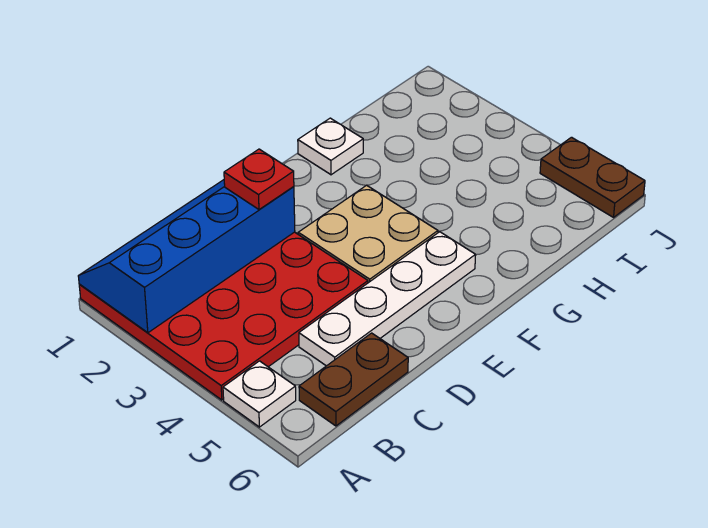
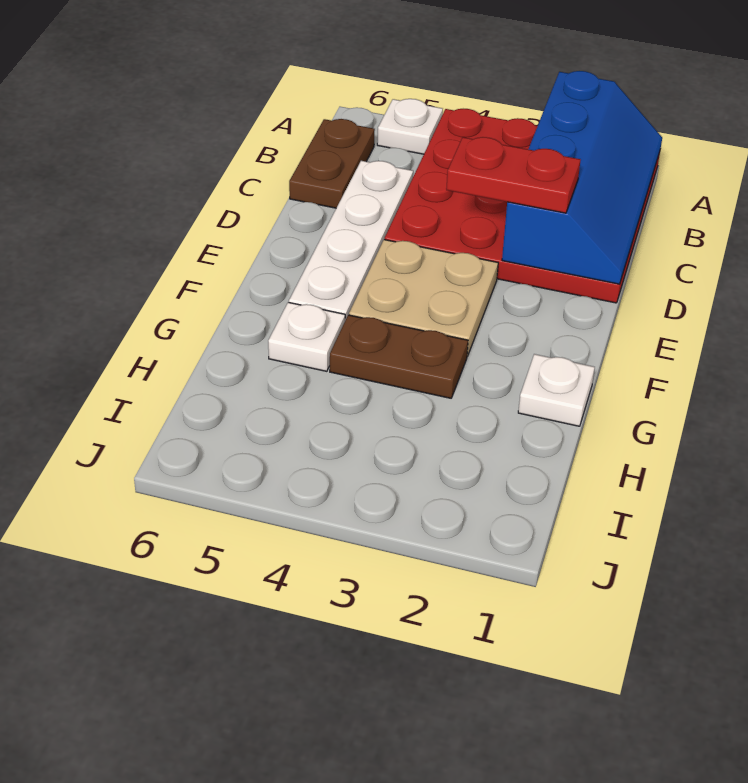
red plate D2 level 3 -> red plate D2:D3 level 3
none -> white plate G5 level 1
brown plate J5:J6 level 1 -> brown plate G3:G4 level 1

